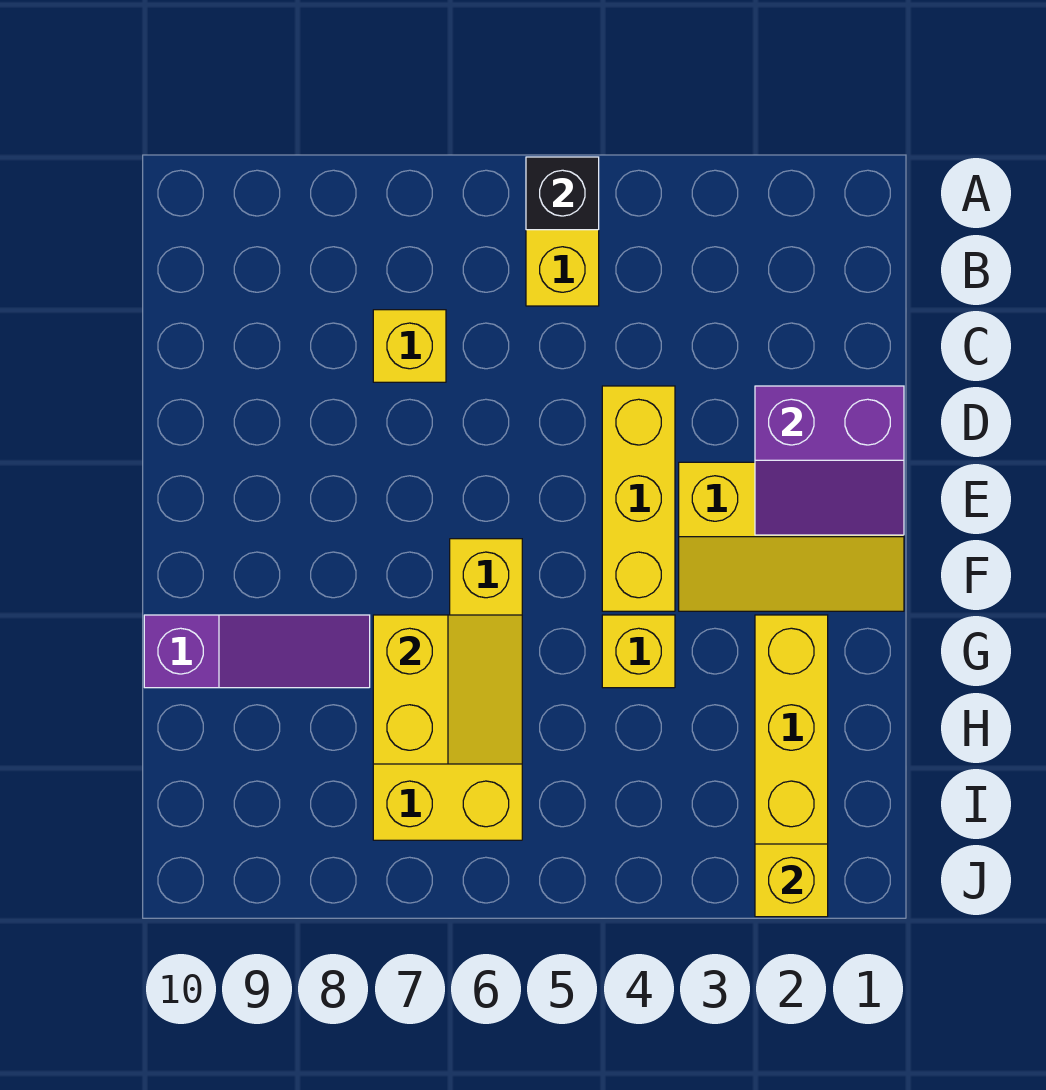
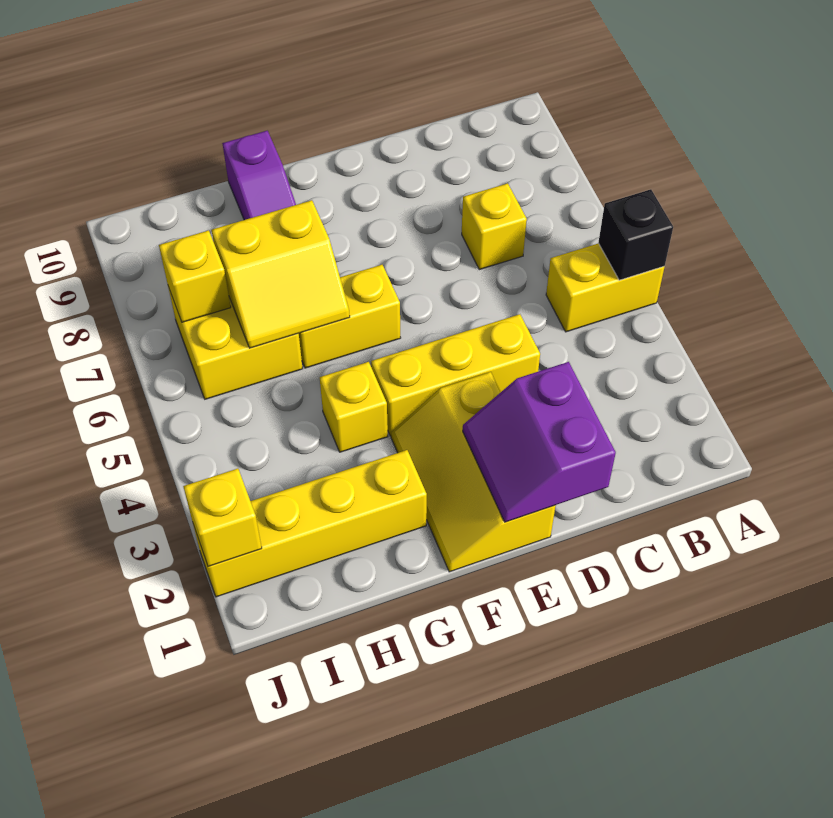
none -> yellow brick I7 level 2

